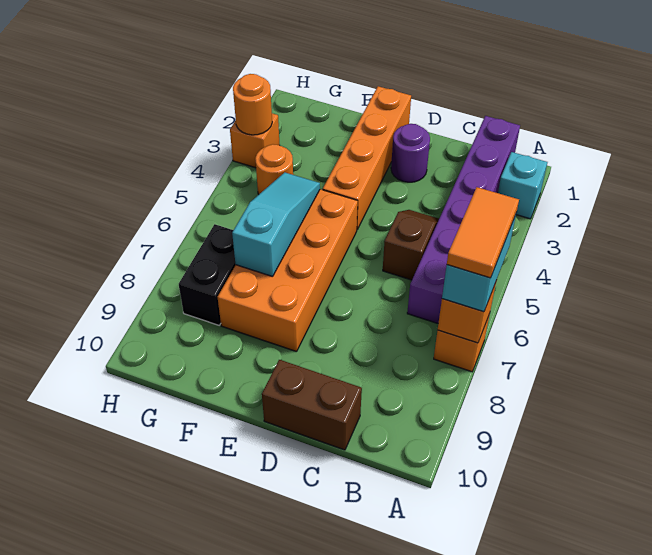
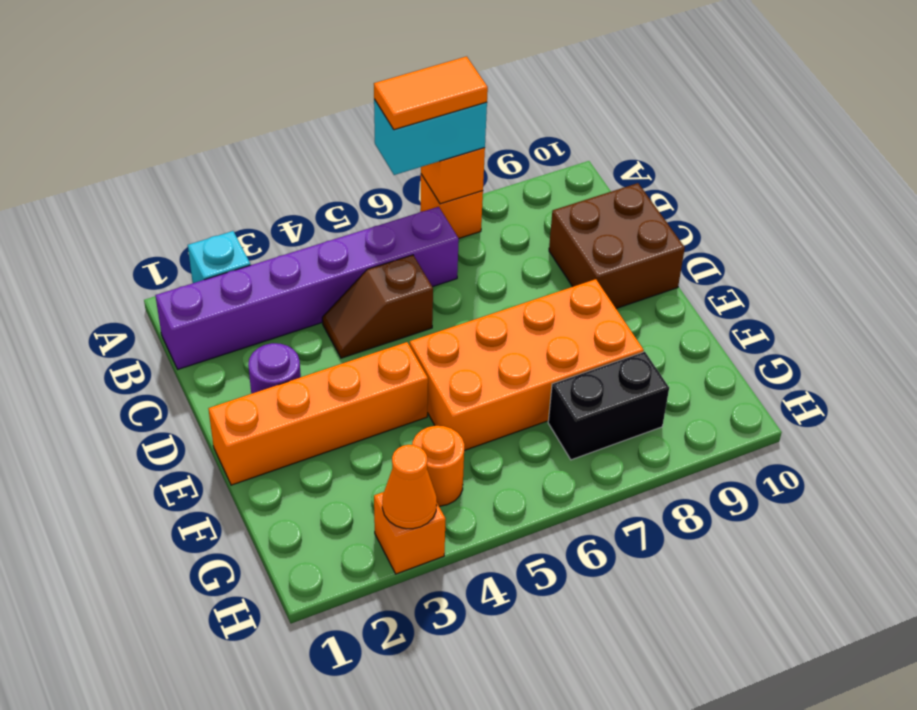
brown brick C10:D10 level 1 -> brown brick C9:D10 level 1
cyan slope F5:F7 level 2 top 7 -> none
orange round brick H3 level 2 -> orange cone H3 level 2

